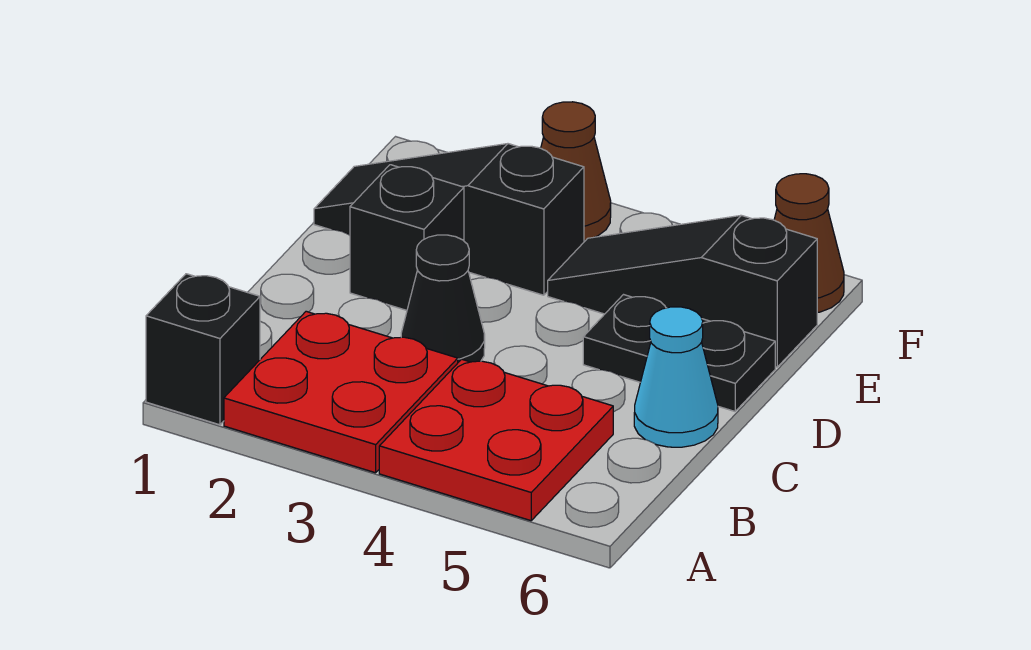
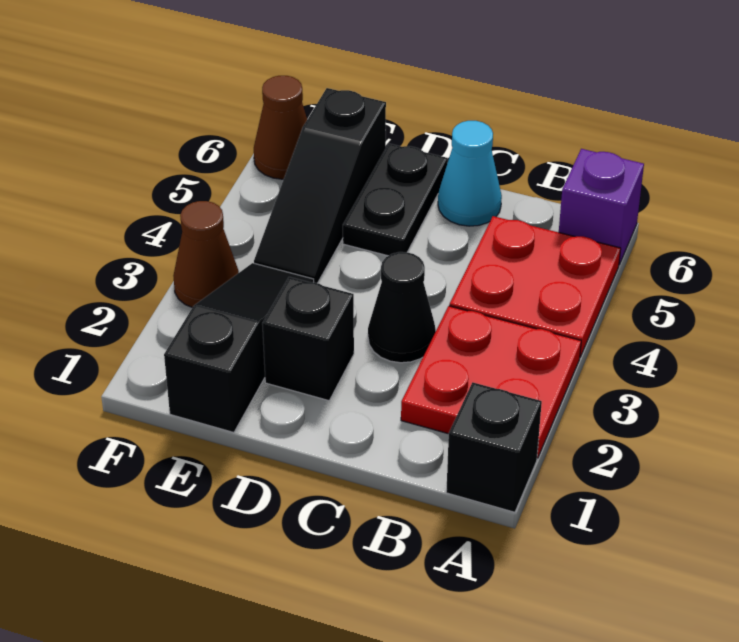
none -> purple brick A6 level 1
black slope E1:E3 level 1 top 3 -> black slope E1:E3 level 1 top 1

